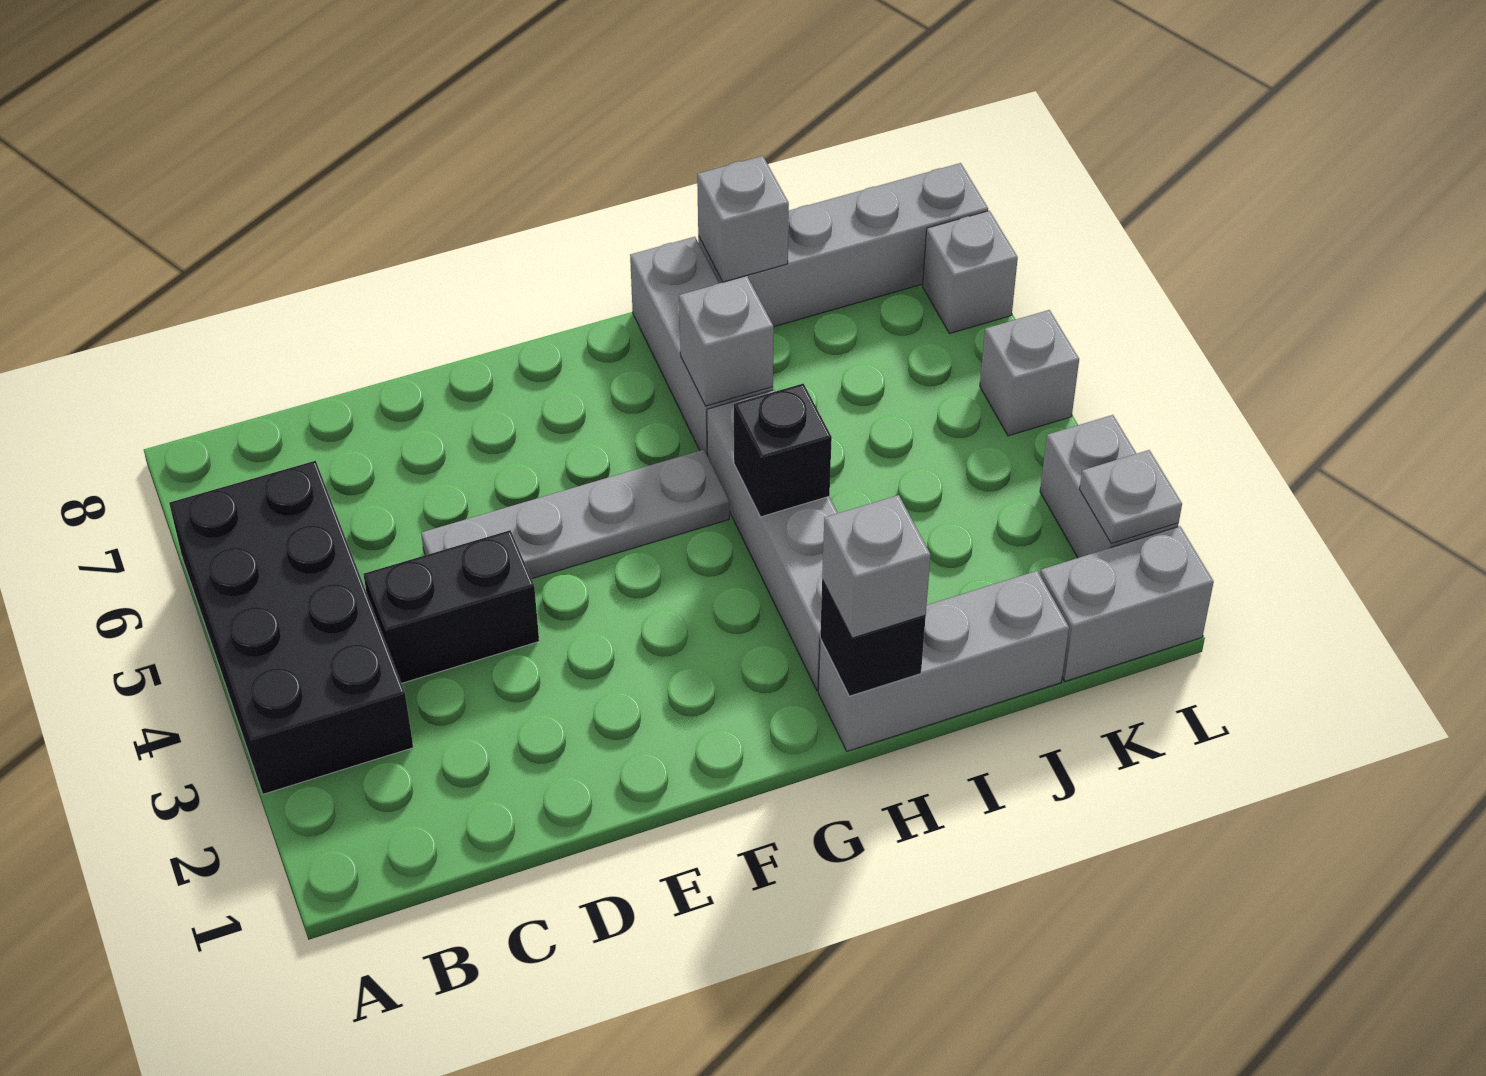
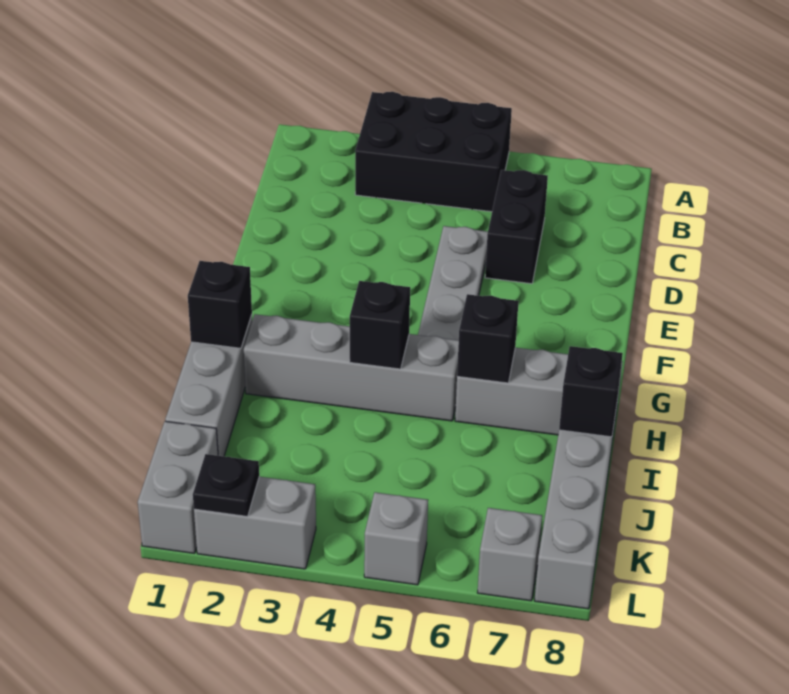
black brick A3:B6 level 1 -> black brick A3:B5 level 1
black brick C4:D4 level 1 -> black brick C6:D6 level 1
grey brick H1 level 3 -> none
grey brick H6 level 2 -> black brick H6 level 2
grey brick I8 level 2 -> black brick I8 level 2
grey plate L2 level 2 -> black plate L2 level 2

